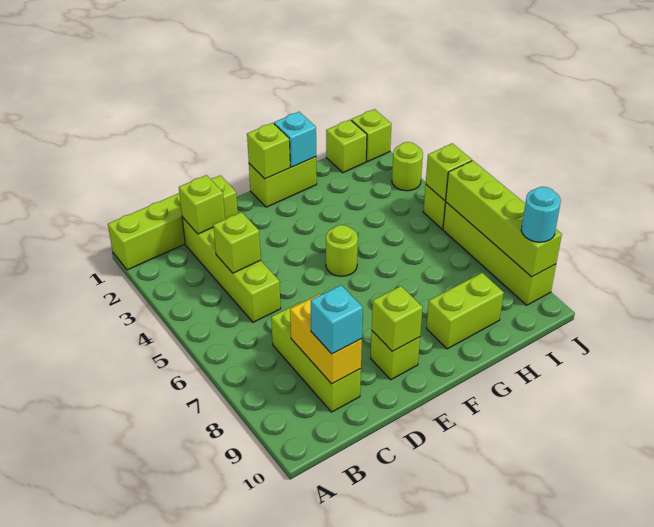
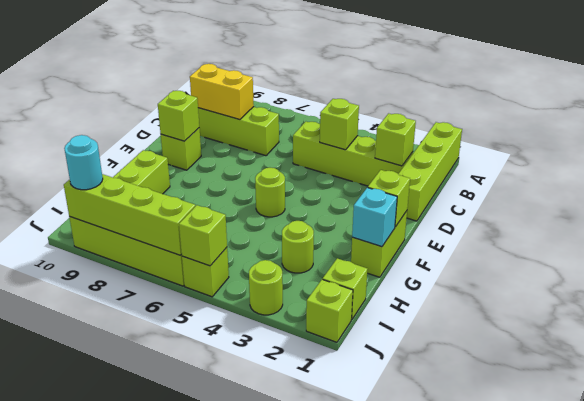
cyan brick C9 level 3 -> none
none -> lime round brick H3 level 1

